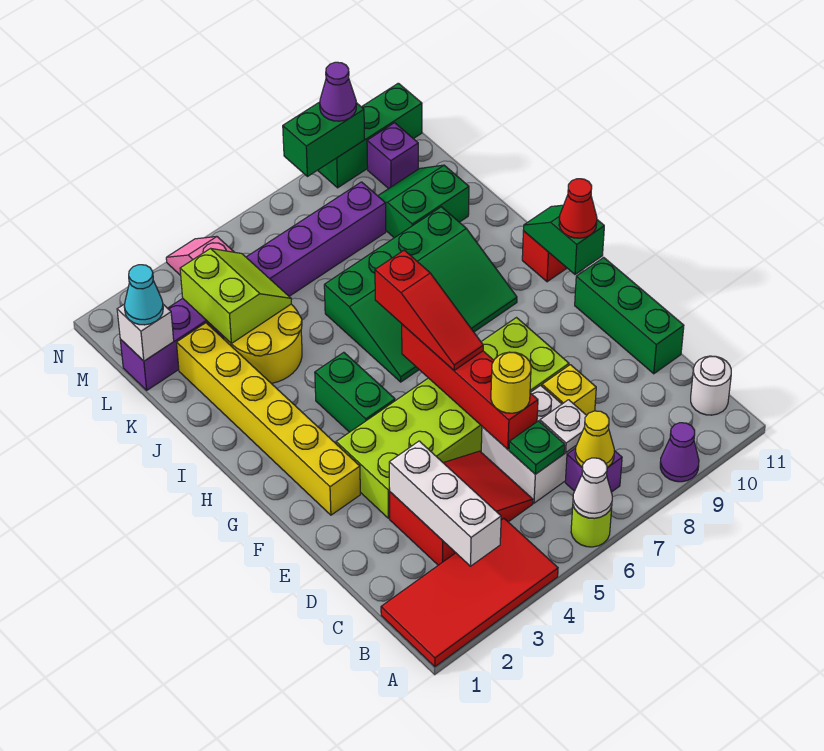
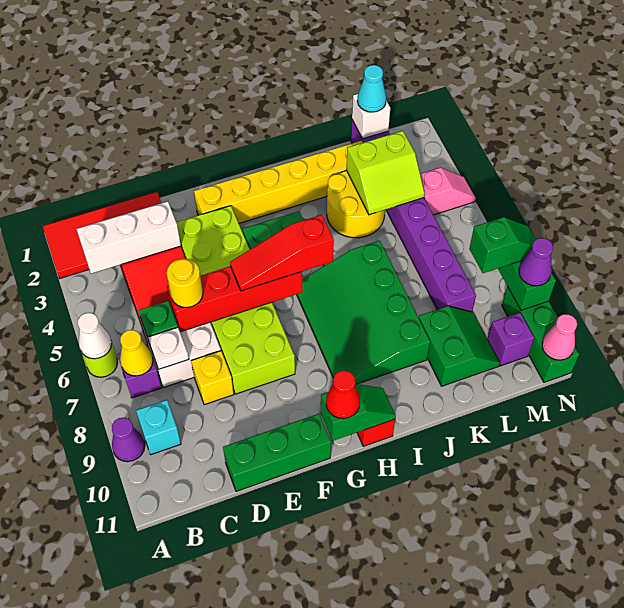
red tile A1:B4 level 1 -> red tile A1:D2 level 1
none -> cyan brick B9 level 1
white round brick B11 level 1 -> none
none -> green slope M8:N8 level 3 top M
none -> pink cone N11 level 2

